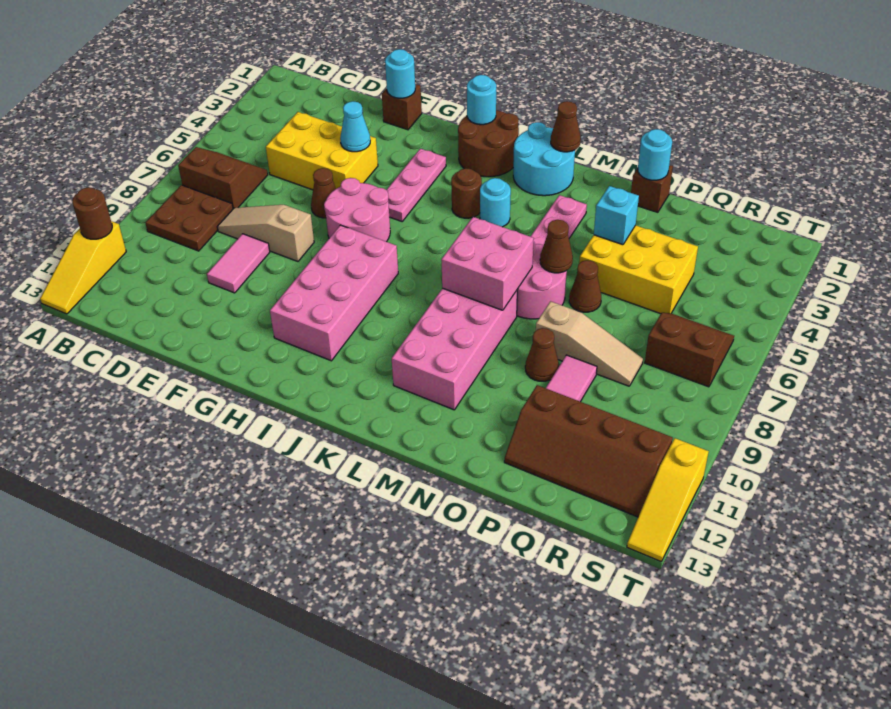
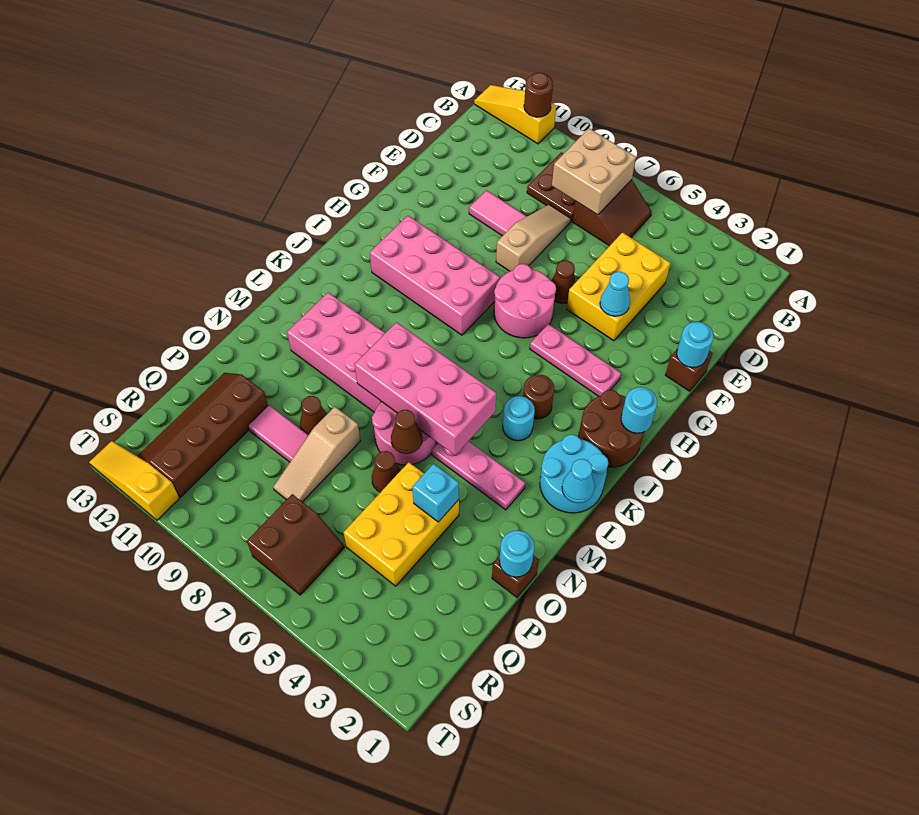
none -> tan brick B7:C8 level 2
brown cone L1 level 2 -> cyan cone L1 level 2
pink brick L7:M8 level 2 -> pink brick L5:M8 level 2

